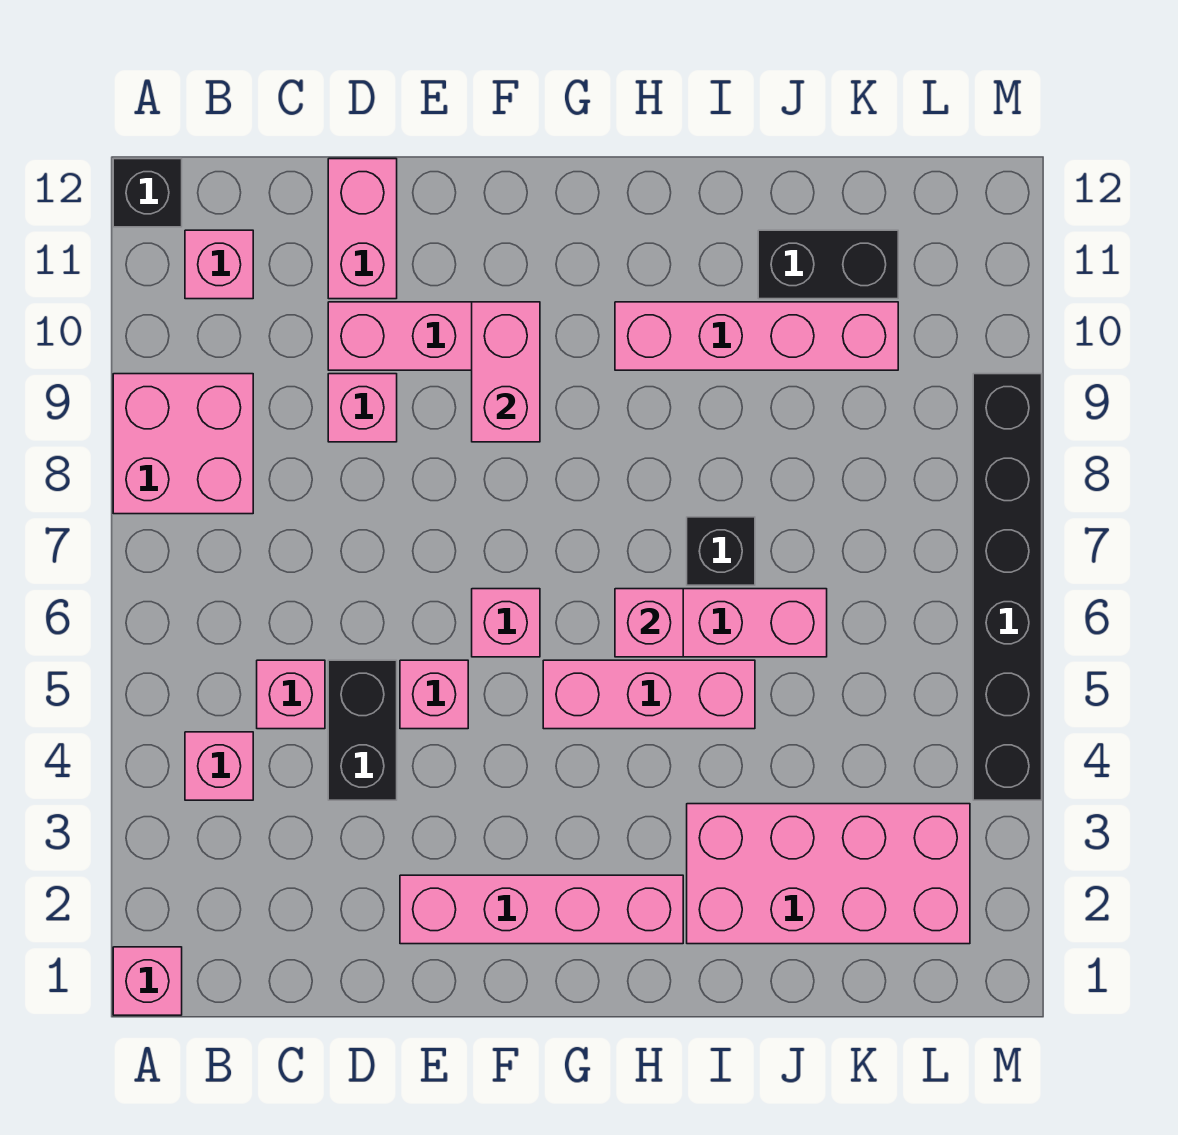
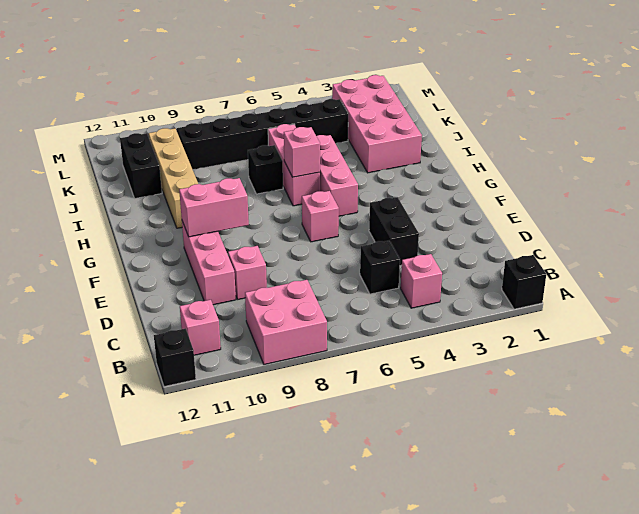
pink brick A1 level 1 -> black brick A1 level 1
pink brick C5 level 1 -> black brick C5 level 1
black brick D4:D5 level 1 -> black brick D4:E4 level 1
pink brick D11:D12 level 1 -> none
pink brick E2:H2 level 1 -> none
pink brick E5 level 1 -> none
pink brick H10:K10 level 1 -> tan brick H10:K10 level 1
black brick M4:M9 level 1 -> black brick K4:K9 level 1

